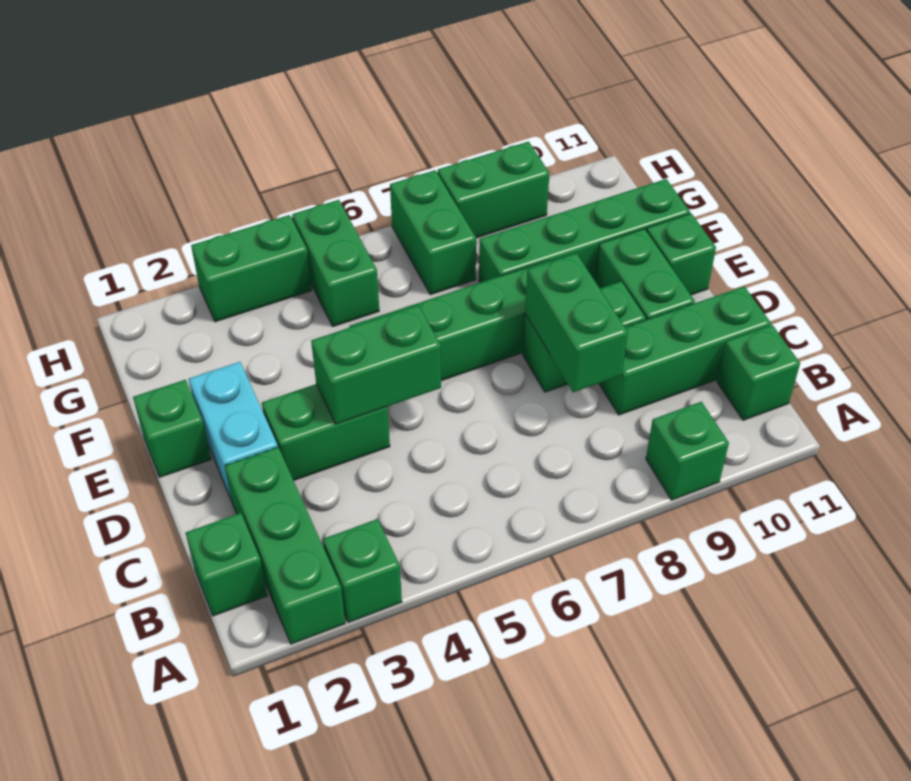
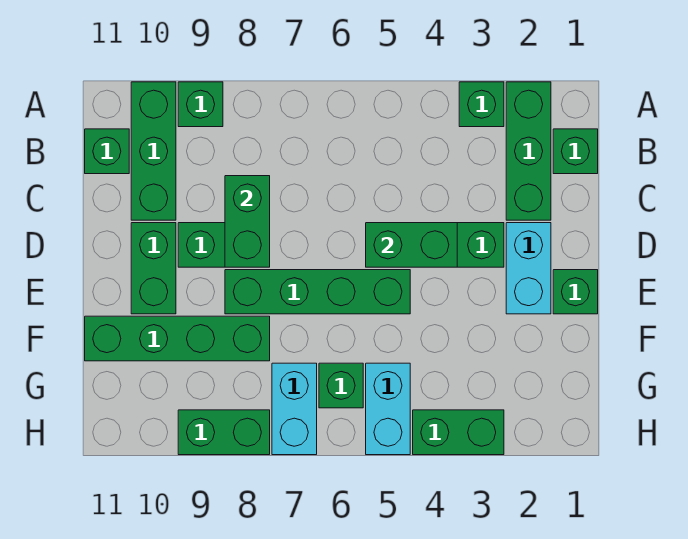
green brick C9:C11 level 1 -> green brick A10:C10 level 1
green brick E11 level 1 -> green brick G6 level 1
green brick G5:H5 level 1 -> cyan brick G5:H5 level 1
green brick G7:H7 level 1 -> cyan brick G7:H7 level 1

